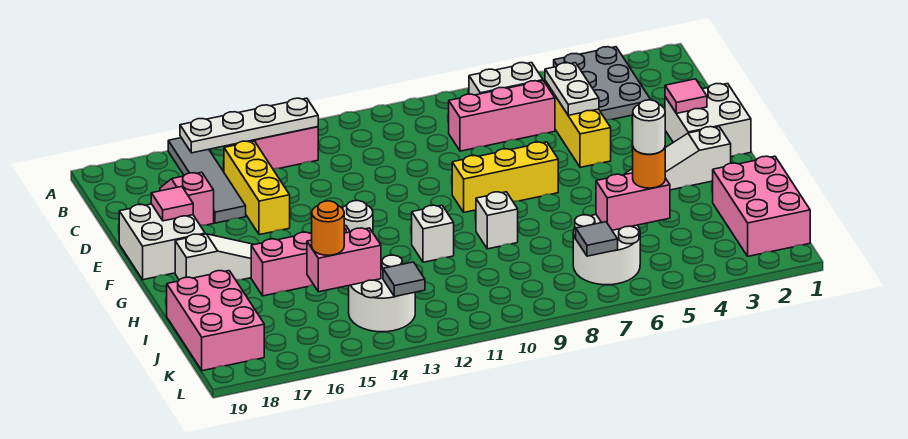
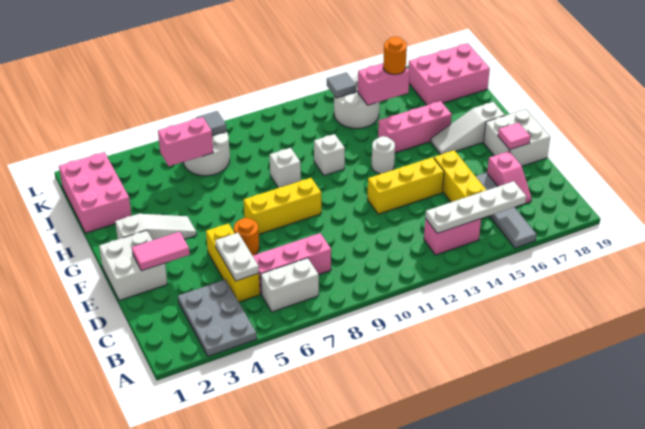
pink tile E2 level 2 -> pink tile E2:E3 level 2
none -> yellow brick E12:E14 level 1
pink brick I18:K19 level 1 -> pink brick J17:K19 level 1
orange round brick J5 level 3 -> orange round brick E6 level 1
white round brick J5 level 4 -> none

